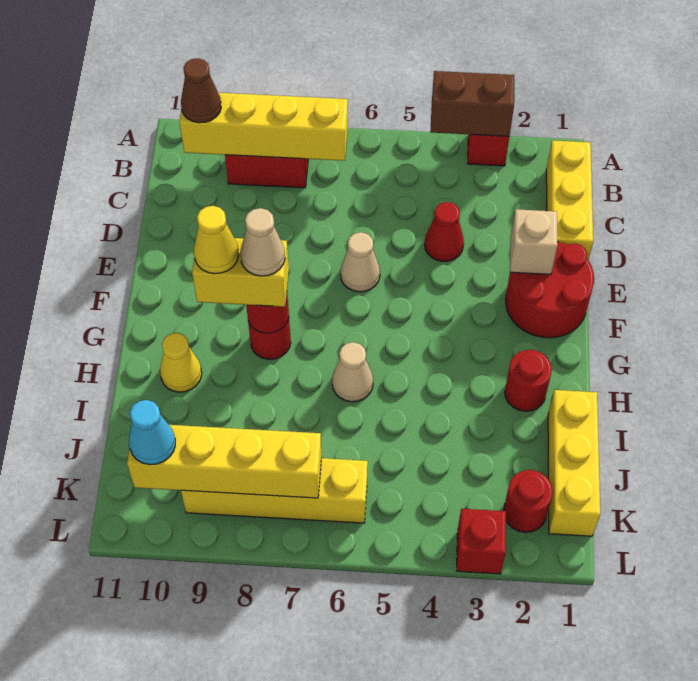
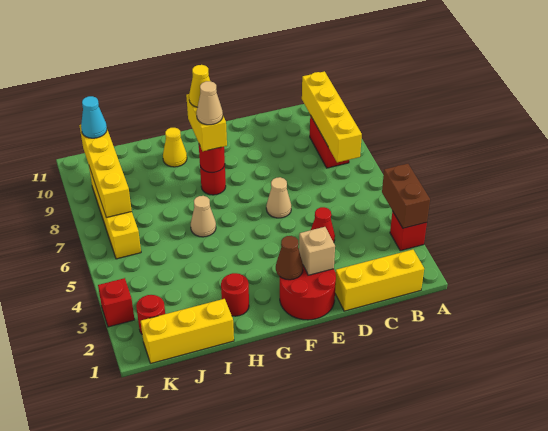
brown cone B10 level 3 -> brown cone F2 level 2

